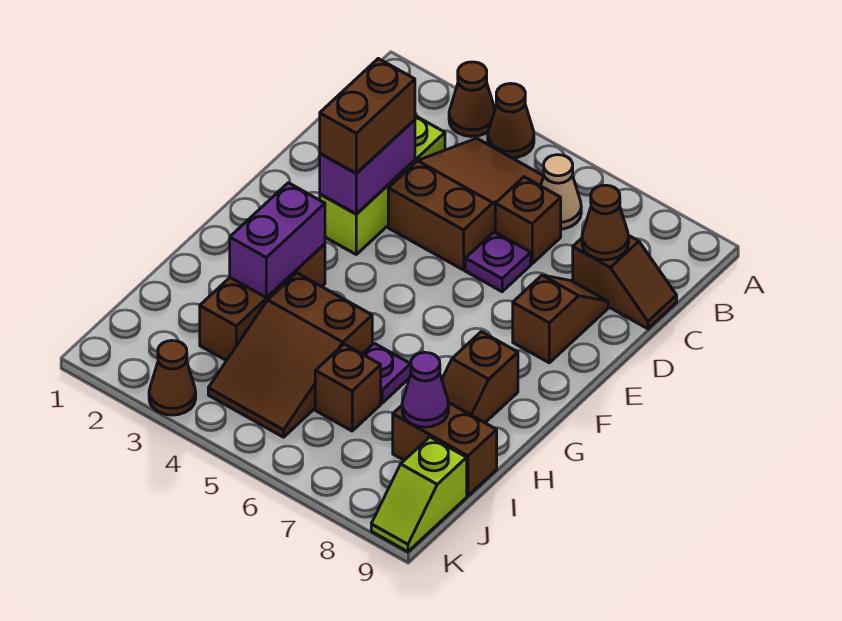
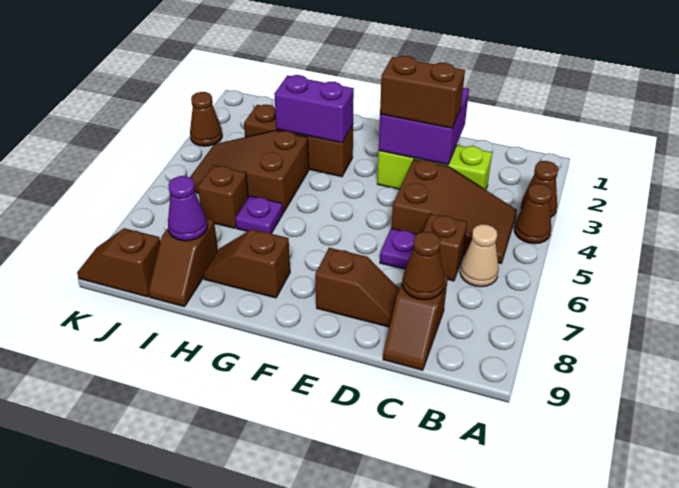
purple brick D3:E3 level 2 -> purple brick D2:E3 level 2
brown brick I8:I9 level 1 -> brown slope I8:I9 level 1 top 8
lime slope J9:K9 level 1 top J -> brown slope J9:K9 level 1 top J

